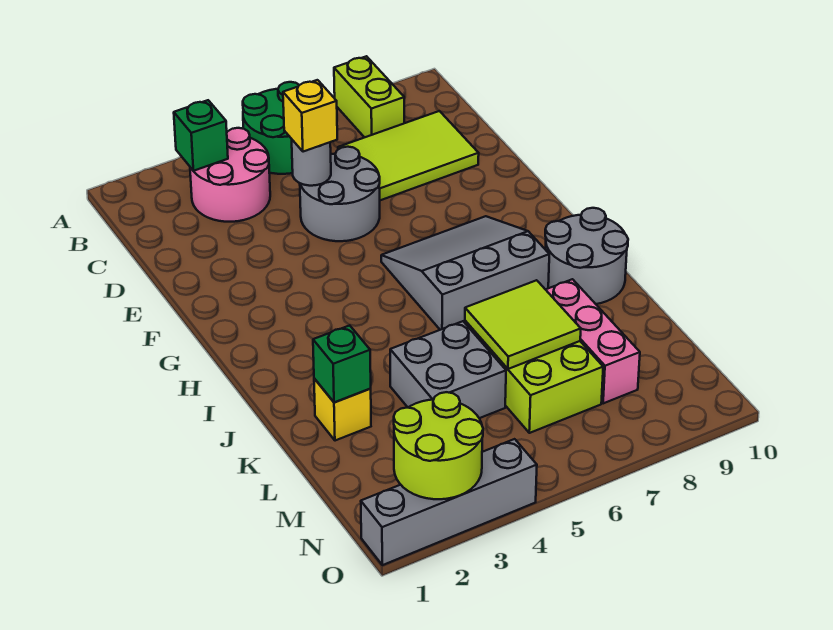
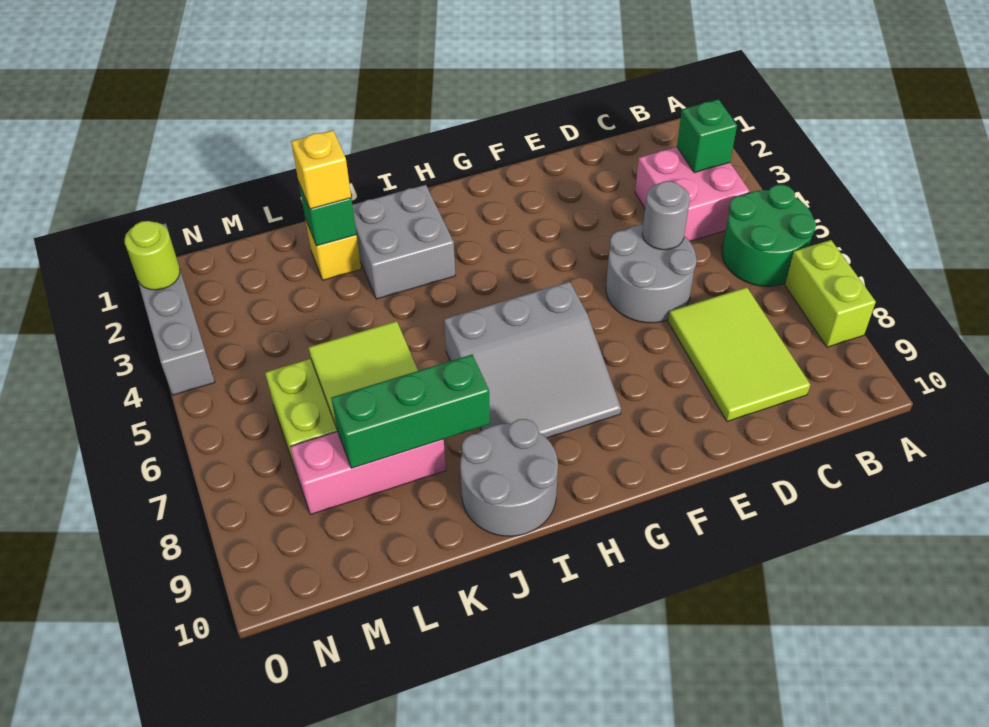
lime brick A8:B8 level 1 -> lime brick A7:A8 level 1
pink round brick B3:C4 level 1 -> pink brick B3:C4 level 1
yellow brick D5 level 3 -> yellow brick K2 level 3
grey slope G6:I8 level 1 top I -> grey slope G6:I8 level 1 top 6
none -> green brick J8:L8 level 2
grey brick K4:L5 level 1 -> grey brick I2:J3 level 1
lime round brick N2:O3 level 2 -> lime round brick O2 level 2

